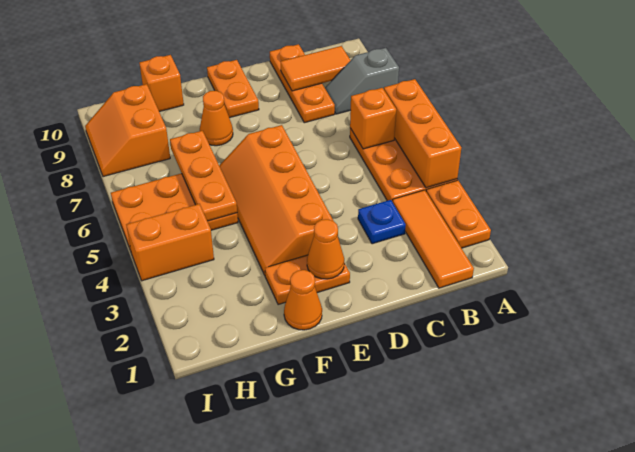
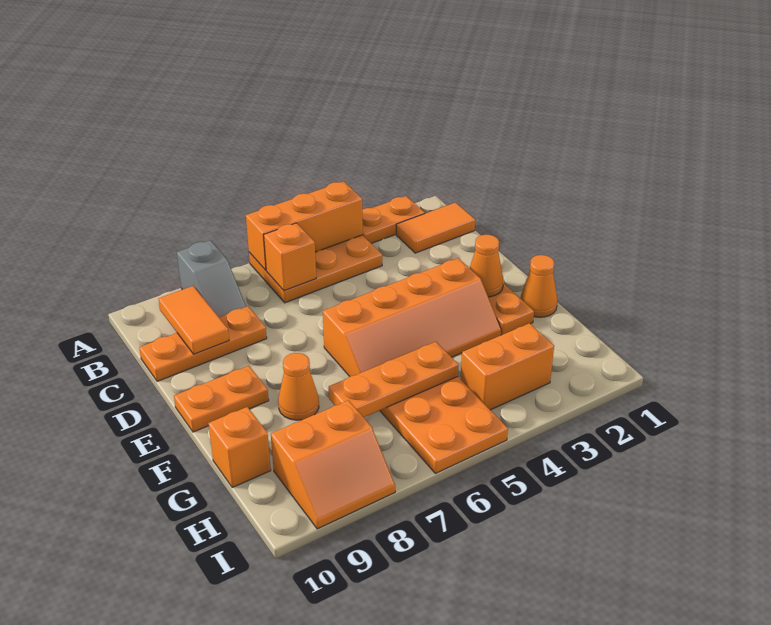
orange tile B1:B3 level 1 -> orange tile B1:B2 level 1
blue plate C3 level 1 -> none
orange brick H4:I4 level 1 -> orange brick H3:H4 level 1

